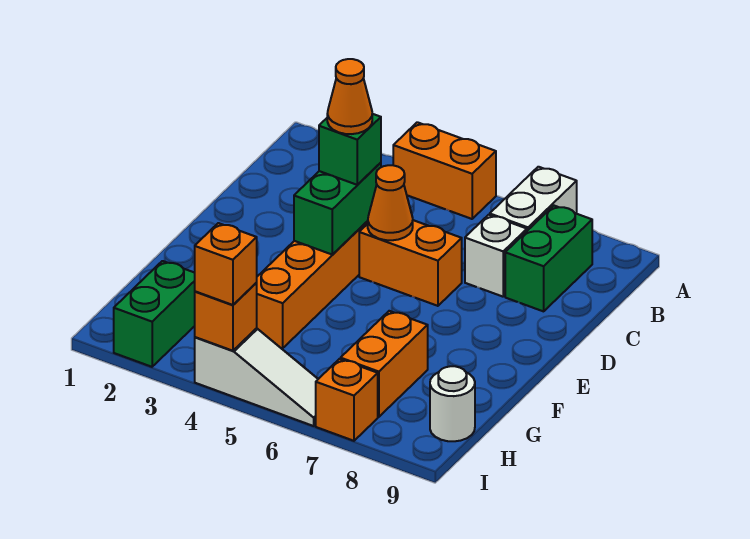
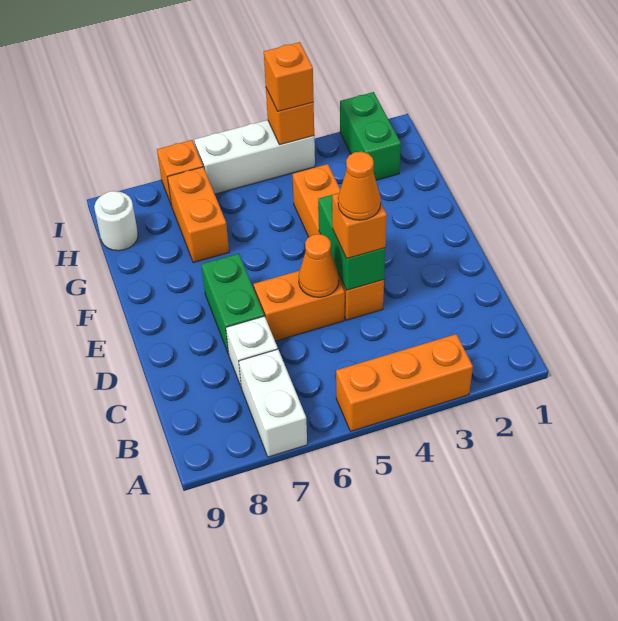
orange brick A4:A5 level 1 -> orange brick A3:A5 level 1
green brick B8:C8 level 1 -> green brick D7:E7 level 1
green brick D4 level 3 -> orange brick D4 level 3
white slope I4:I6 level 1 top 4 -> white brick I4:I6 level 1

